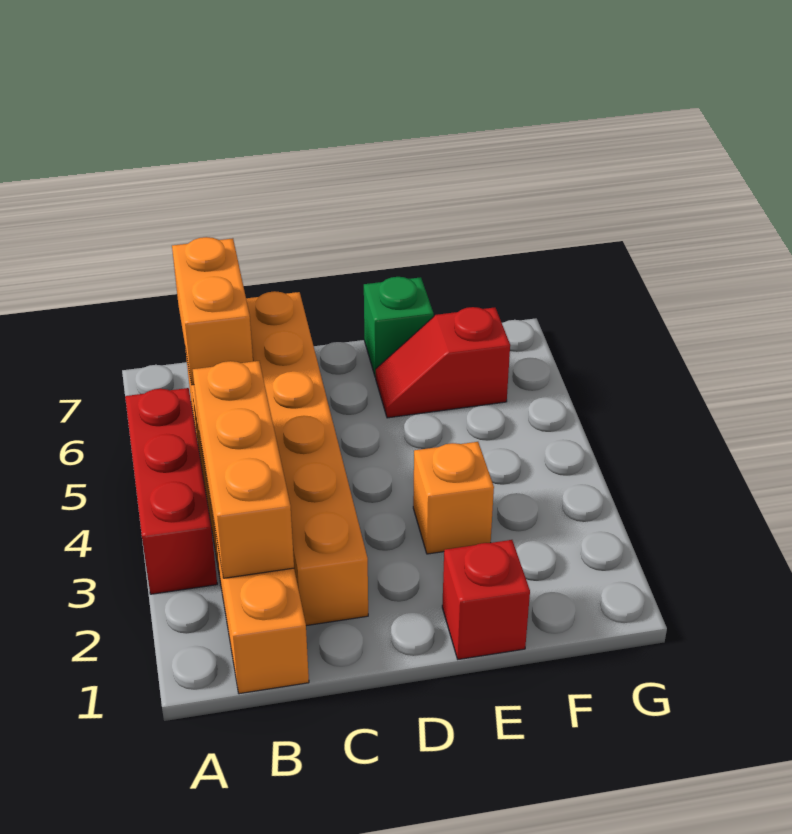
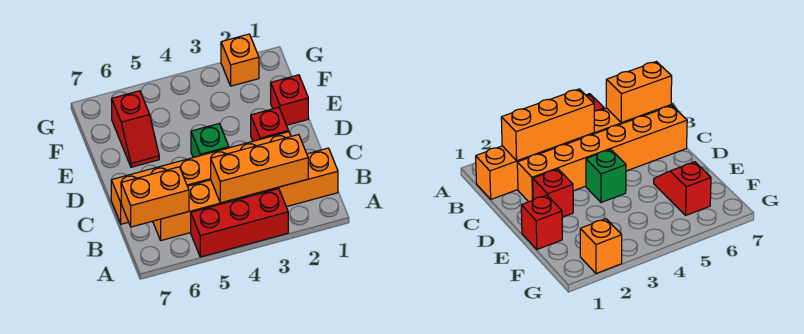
none -> red brick D2 level 1
orange brick E3 level 1 -> orange brick G2 level 1
green brick E7 level 1 -> green brick D4 level 1

